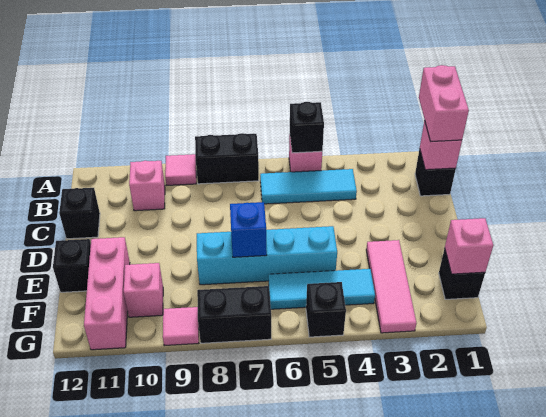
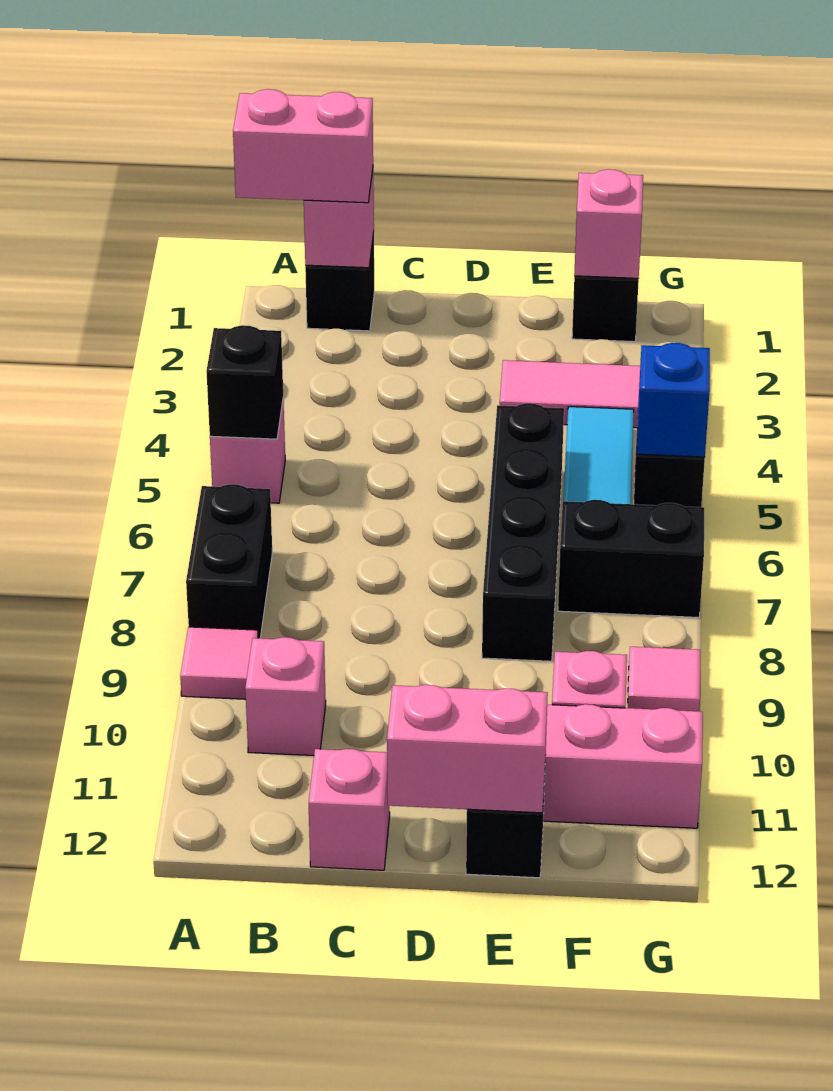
cyan tile B4:B6 level 1 -> none
black brick C12 level 1 -> pink brick C12 level 1
none -> pink brick D12:E12 level 2
cyan brick E5:E8 level 1 -> black brick E5:E8 level 1
blue brick E7 level 2 -> blue brick G5 level 2
black brick G7:G8 level 1 -> black brick F7:G7 level 1

